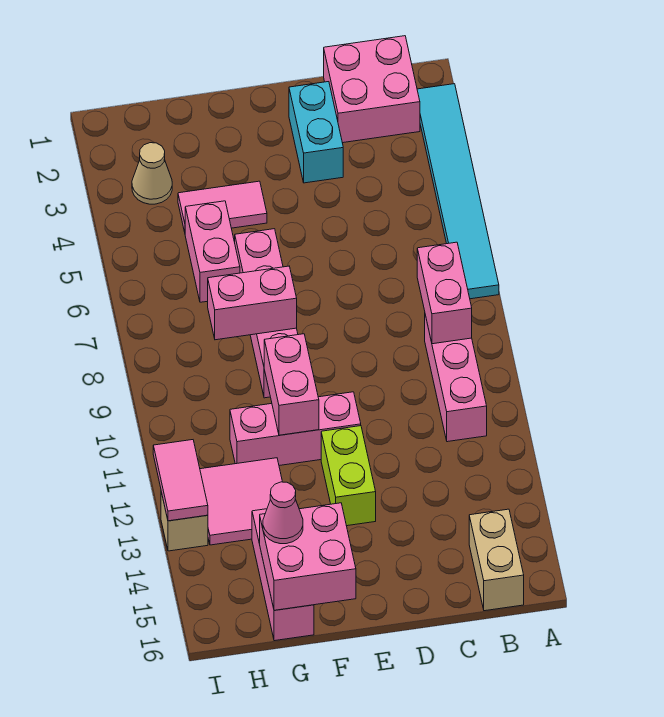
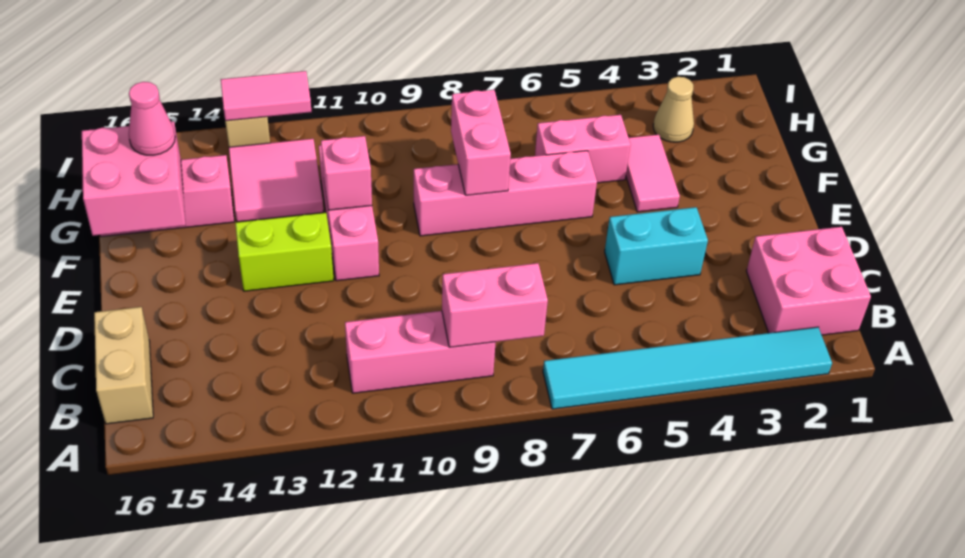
tan brick B15:B16 level 1 -> tan brick B16:C16 level 1
cyan brick D2:D3 level 1 -> cyan brick D4:D5 level 1
pink brick F10:F11 level 2 -> pink brick F11 level 2

